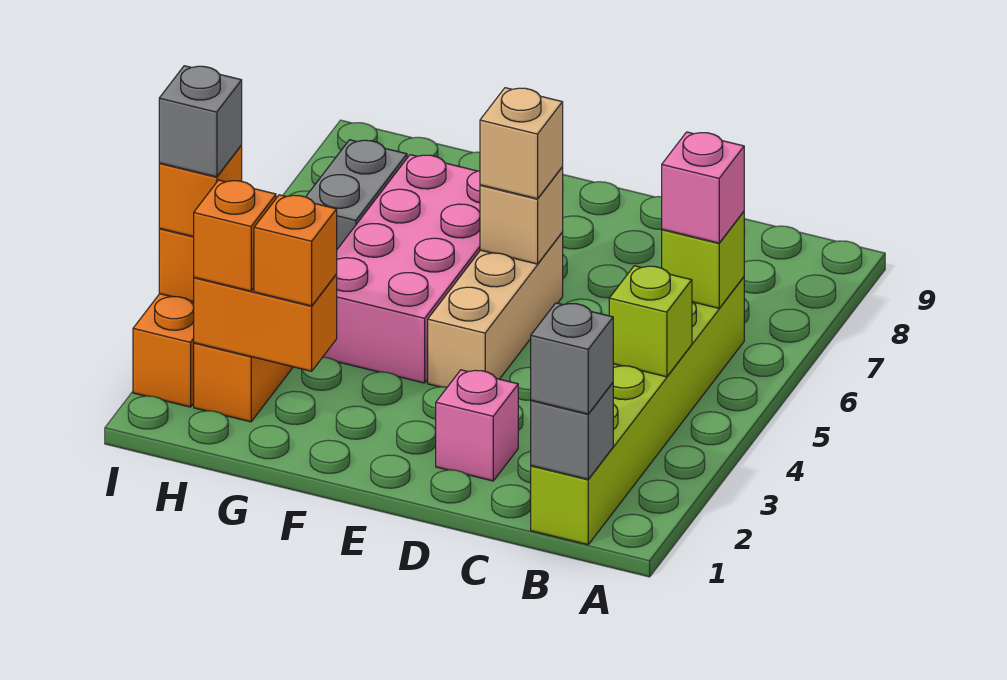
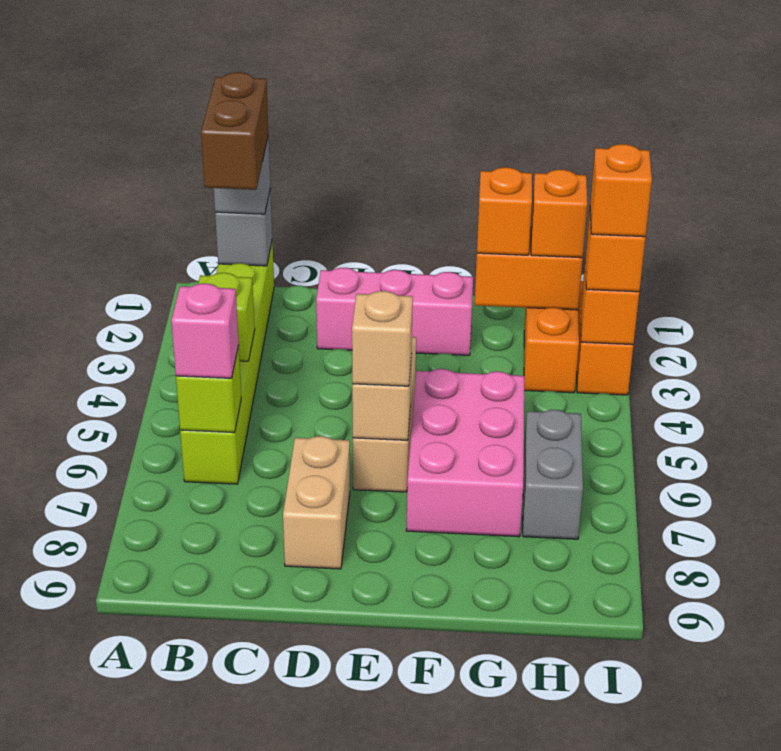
none -> brown brick B1:B2 level 4
pink brick D2 level 1 -> pink brick D2:F2 level 1
none -> tan brick D7:D8 level 1
pink brick F4:G7 level 1 -> pink brick F5:G7 level 1
grey brick I3 level 4 -> orange brick I3 level 4

